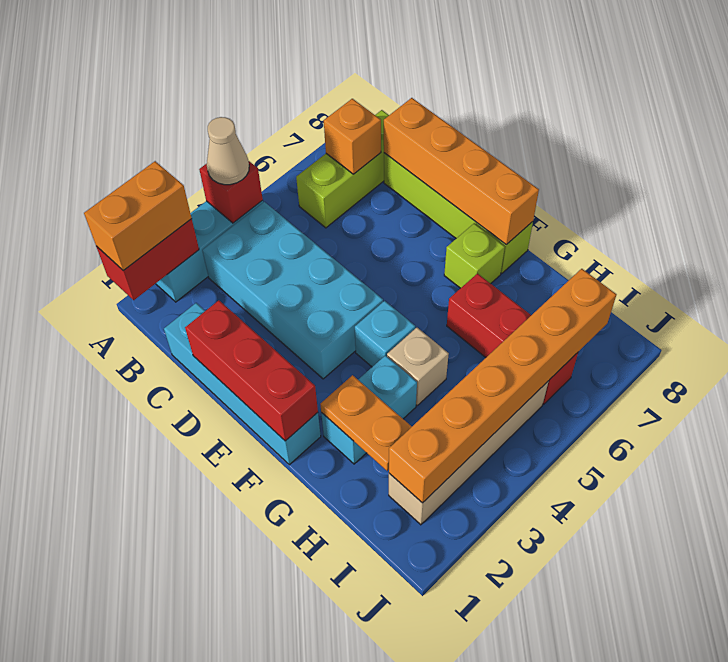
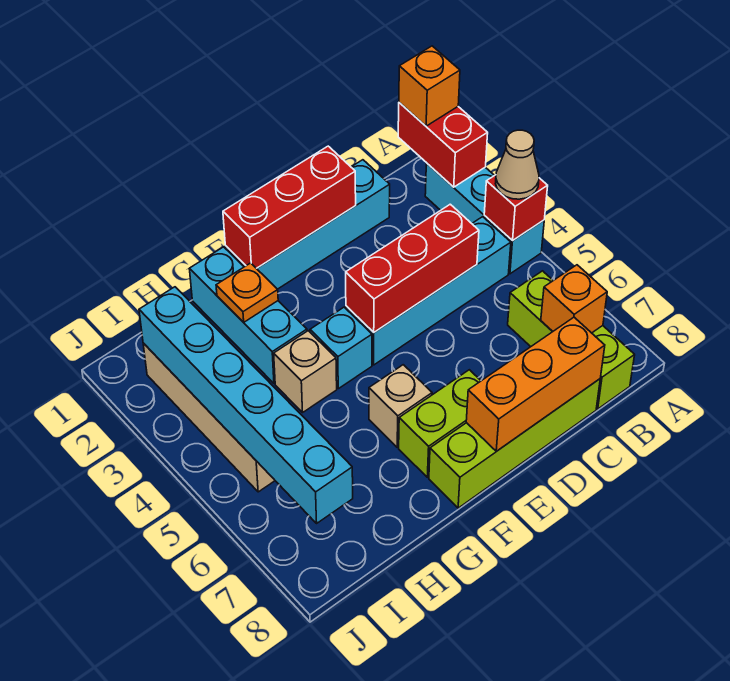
orange brick A1:A2 level 3 -> orange brick A1 level 3
cyan brick B3:E4 level 1 -> cyan brick B4:E4 level 1
orange brick C8:F8 level 2 -> orange brick C8:E8 level 2
none -> tan brick F6 level 1
lime brick F7 level 1 -> lime brick E7:F7 level 1
cyan brick G2:G3 level 1 -> cyan brick G1:G3 level 1
orange plate G2:H2 level 2 -> orange plate G2 level 2
red brick G6:I6 level 1 -> red brick C4:E4 level 2
orange brick I2:I7 level 2 -> cyan brick I2:I7 level 2

